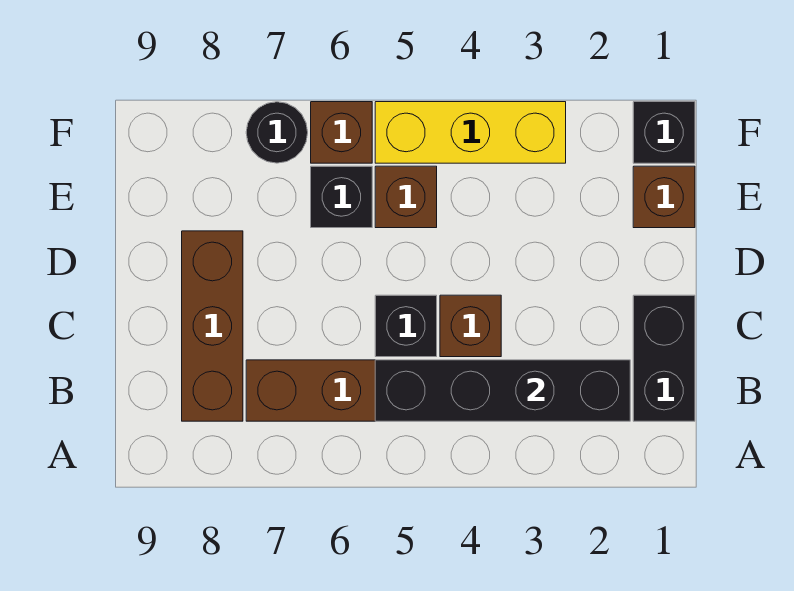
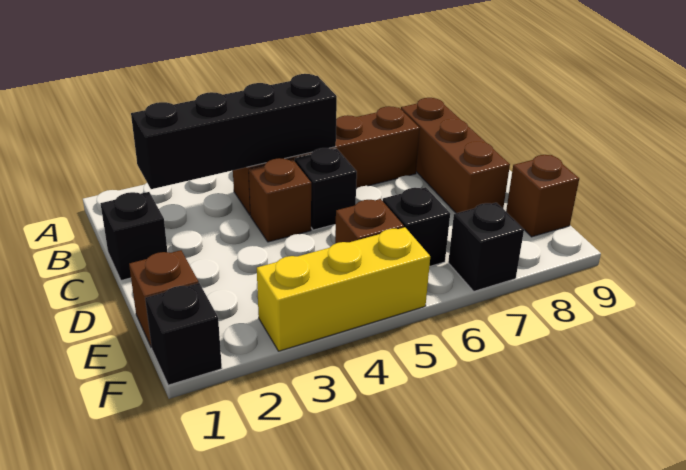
black brick B1:C1 level 1 -> black brick C1 level 1
brown brick F6 level 1 -> brown brick E9 level 1
black round brick F7 level 1 -> black brick F7 level 1

